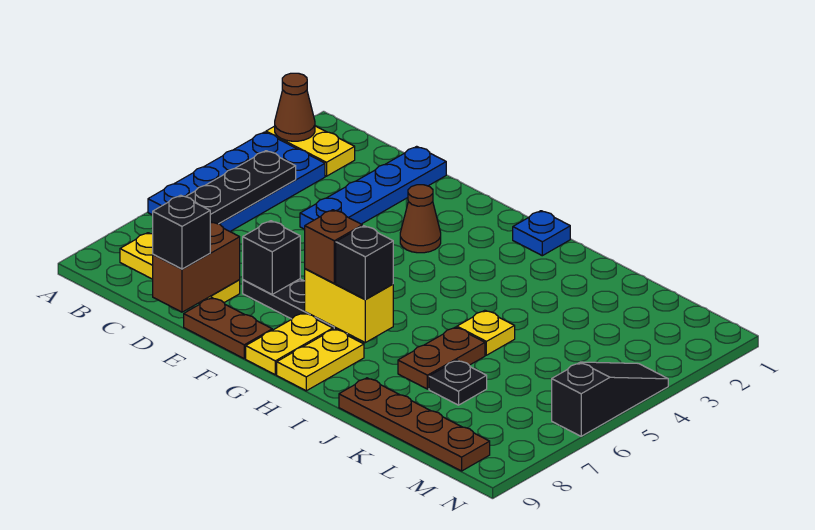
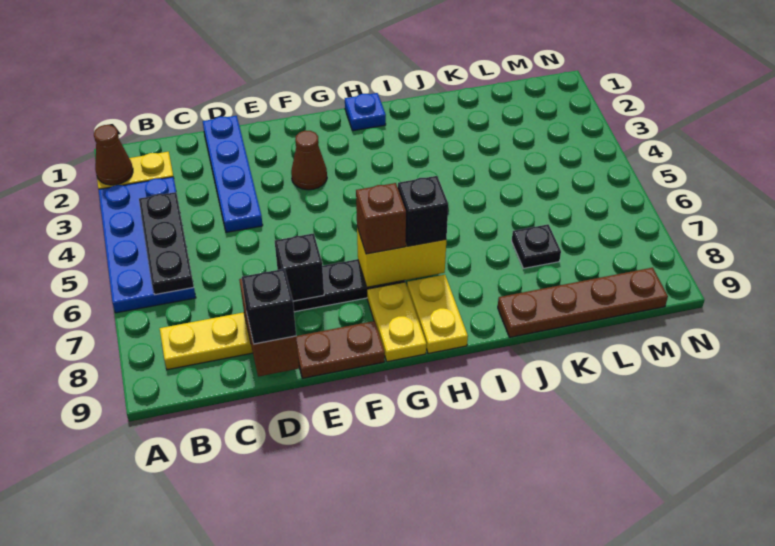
yellow plate J5 level 1 -> none
brown plate J6:J7 level 1 -> none
black slope N4:N6 level 1 top 6 -> none

